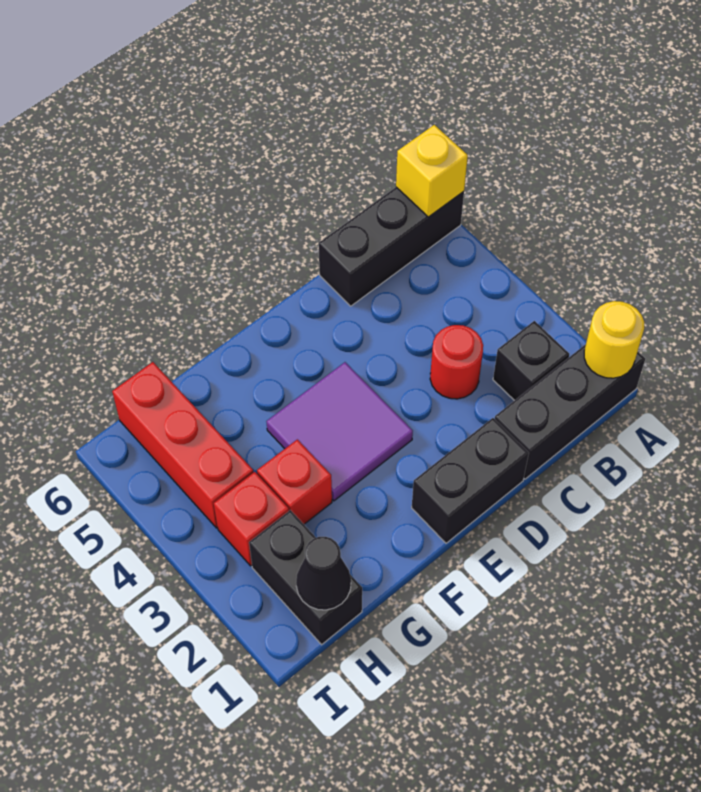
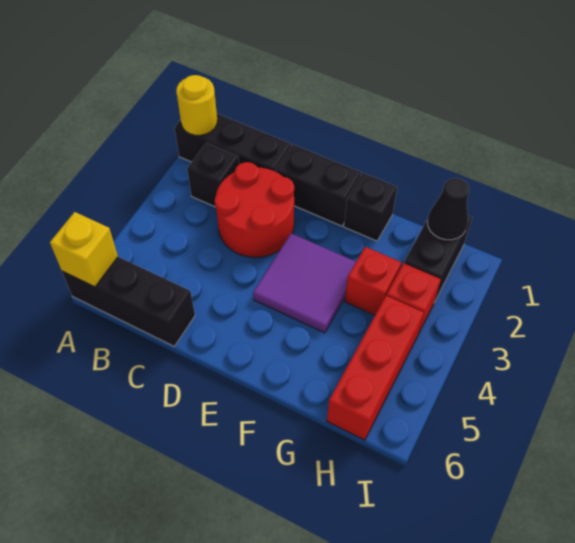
red round brick C3 level 1 -> red round brick C2:D3 level 1
none -> black brick F1 level 1

